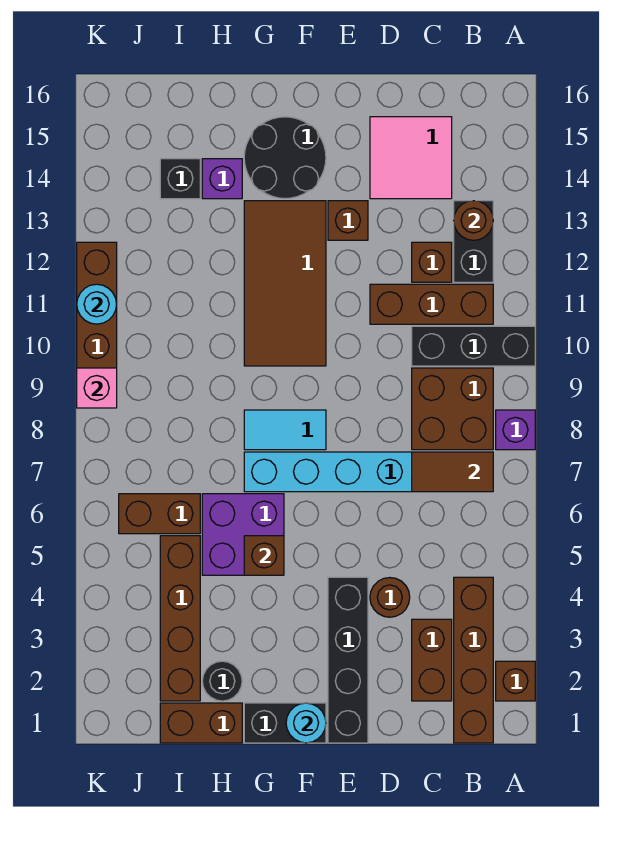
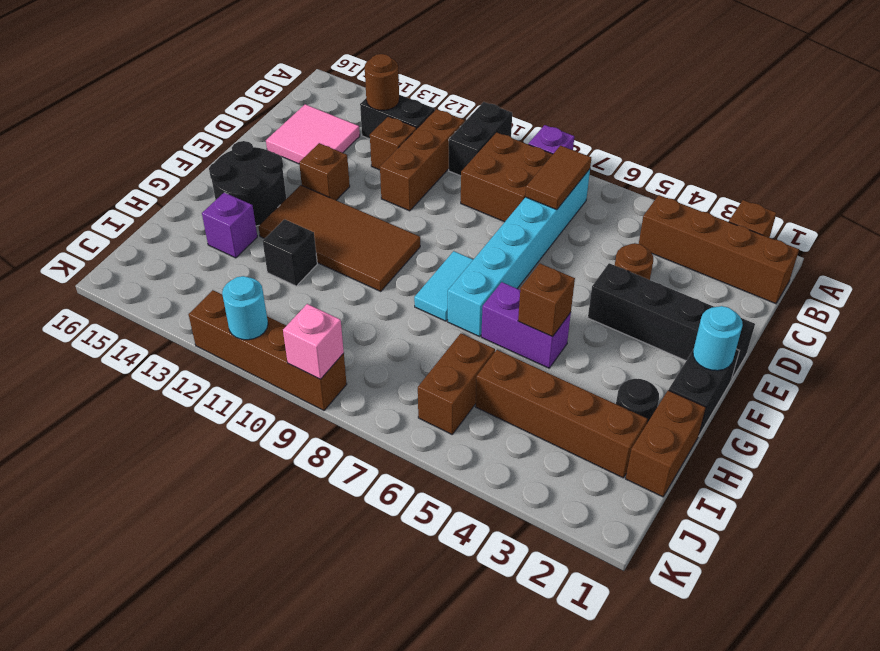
black brick A10:C10 level 1 -> black brick A10:B10 level 1
brown brick C2:C3 level 1 -> none
purple brick G5:H6 level 1 -> purple brick G5:G6 level 1
black brick I14 level 1 -> black brick H12 level 1

